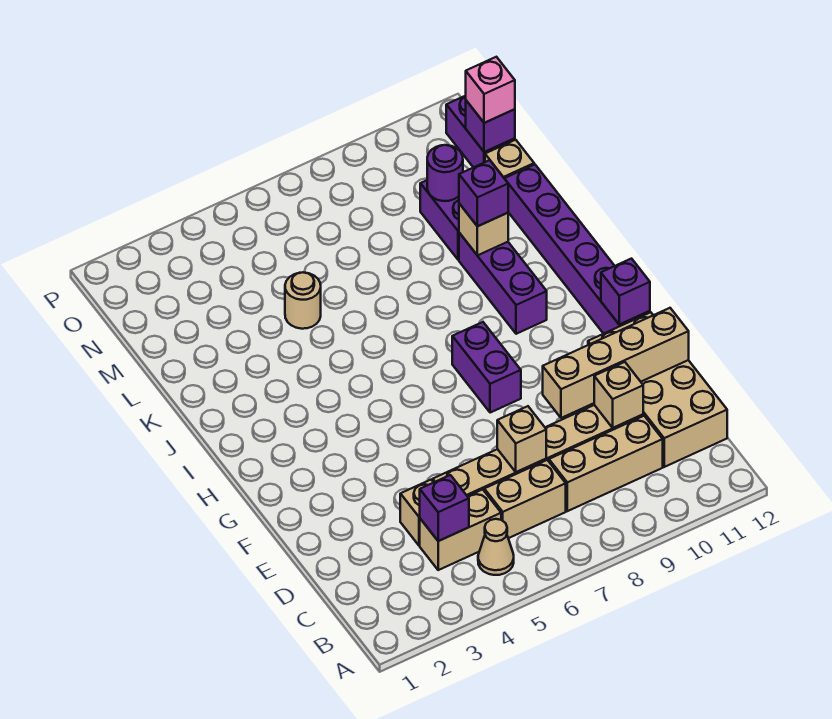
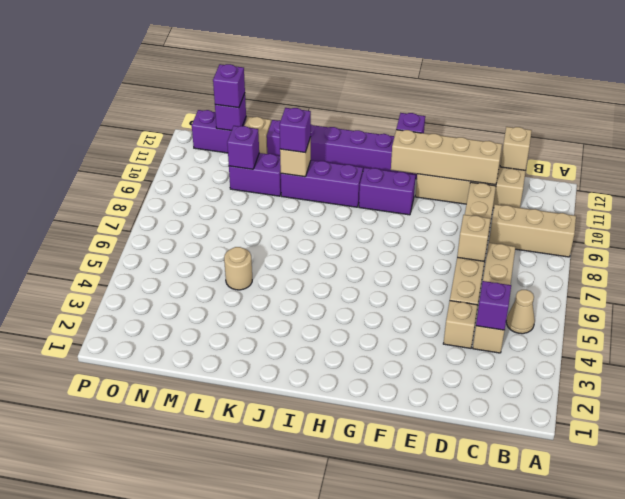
tan brick C8:C10 level 1 -> tan brick A9:C9 level 1
tan brick D10 level 2 -> tan brick C12 level 2
tan brick E9:E12 level 2 -> tan brick D11:G11 level 2
purple brick G8:H8 level 1 -> purple brick G10:H10 level 1
purple round brick M10 level 2 -> purple brick M10 level 2
pink brick N12 level 3 -> purple brick N12 level 3

